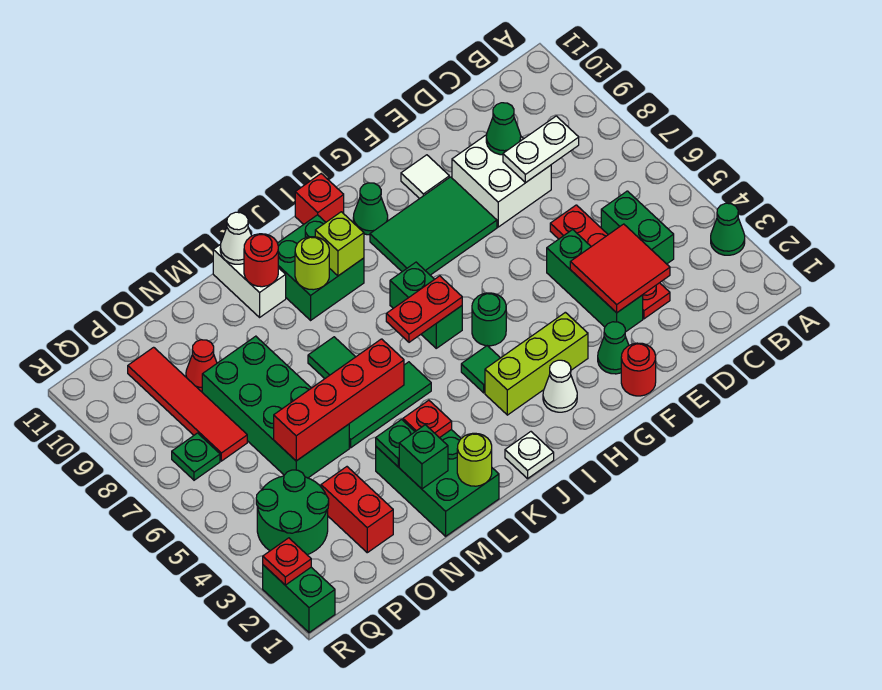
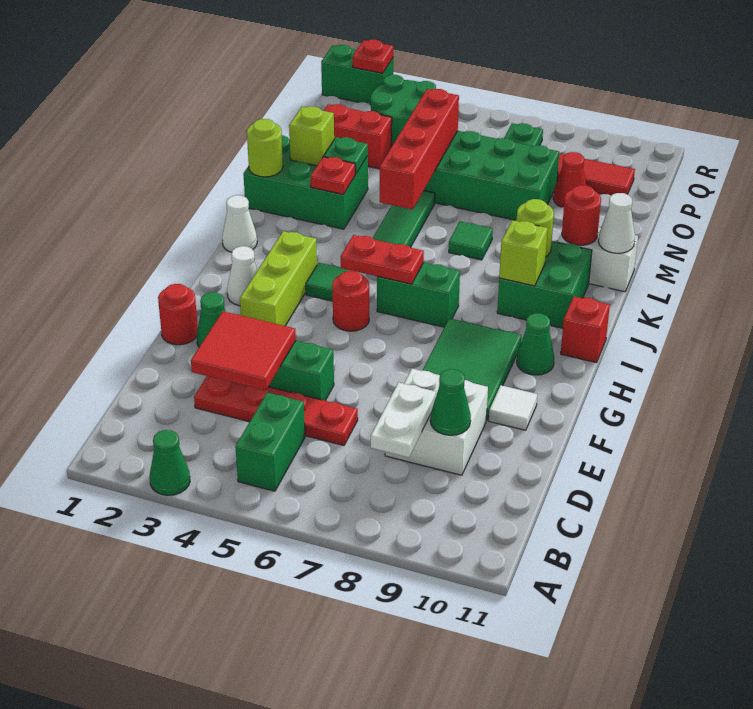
green brick C4:C5 level 1 -> green brick B5:C5 level 1
green round brick H5 level 1 -> red round brick H5 level 1
red plate I6:J6 level 2 -> red plate I5:I6 level 2
white plate J1 level 1 -> white cone J1 level 1
green brick M2 level 2 -> lime brick M2 level 2

